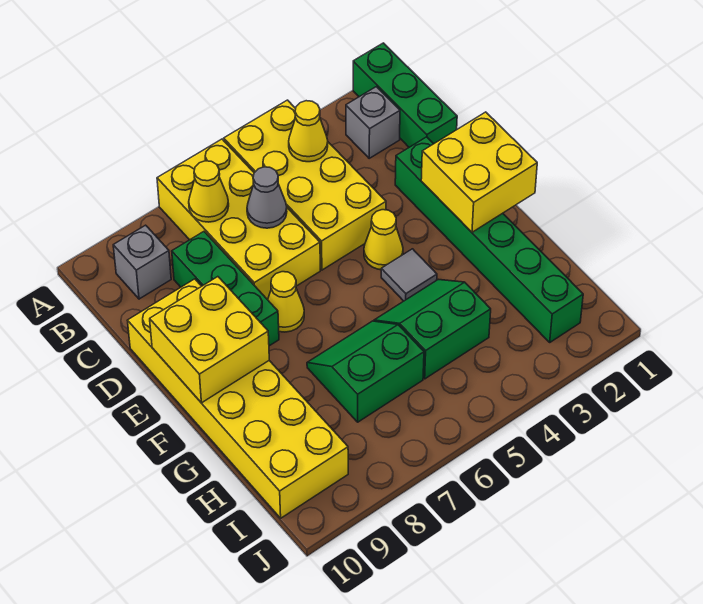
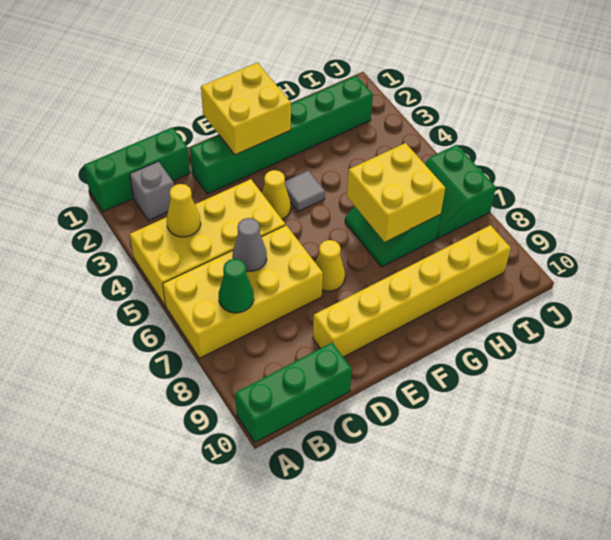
yellow cone B7 level 2 -> green cone B7 level 2
grey brick B9 level 1 -> none
green brick C8:E8 level 1 -> green brick A10:C10 level 1
yellow brick D9:I10 level 1 -> yellow brick D9:I9 level 1
yellow brick E9:F10 level 2 -> yellow brick G6:H7 level 2
green slope G4:H5 level 1 top H -> green slope I6:J7 level 1 top J

